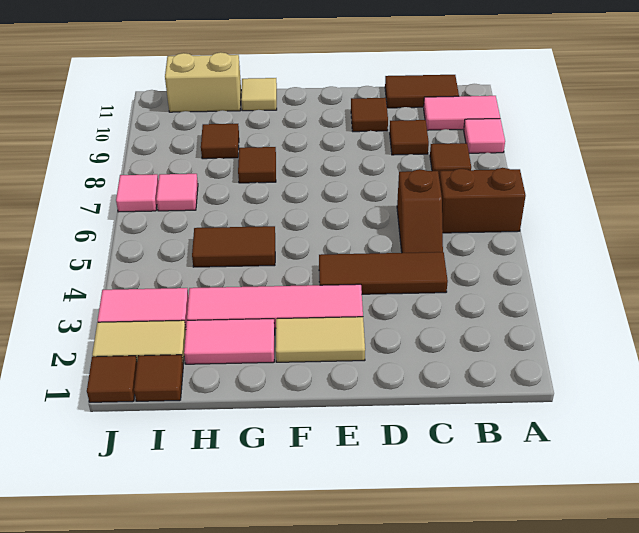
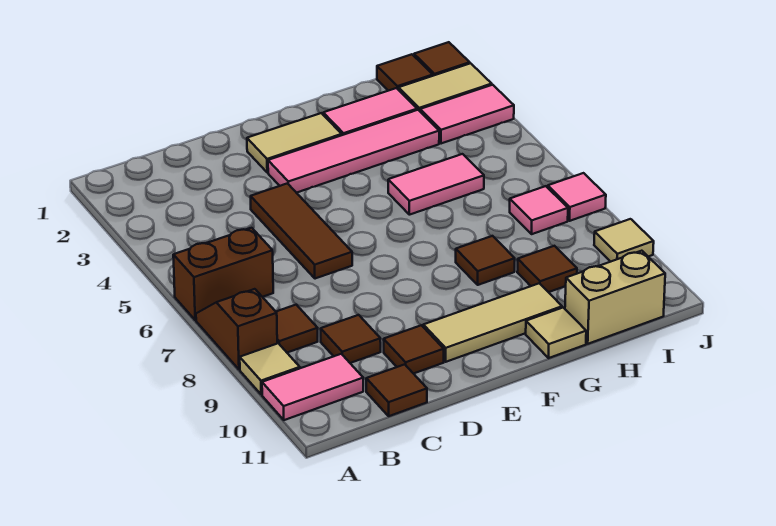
pink tile A9 level 1 -> tan tile A9 level 1
brown tile B11:C11 level 1 -> brown tile C11 level 1
brown tile C4:E4 level 1 -> brown tile D4:D6 level 1
brown slope C5:C6 level 1 top 6 -> brown slope A7:A8 level 1 top 8
none -> tan tile E10:G10 level 1
brown tile G5:H5 level 1 -> pink tile G5:H5 level 1
none -> tan tile J9 level 1

